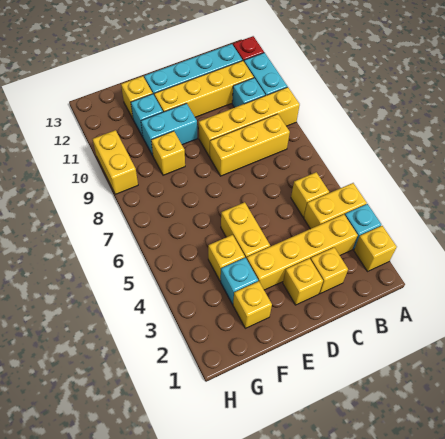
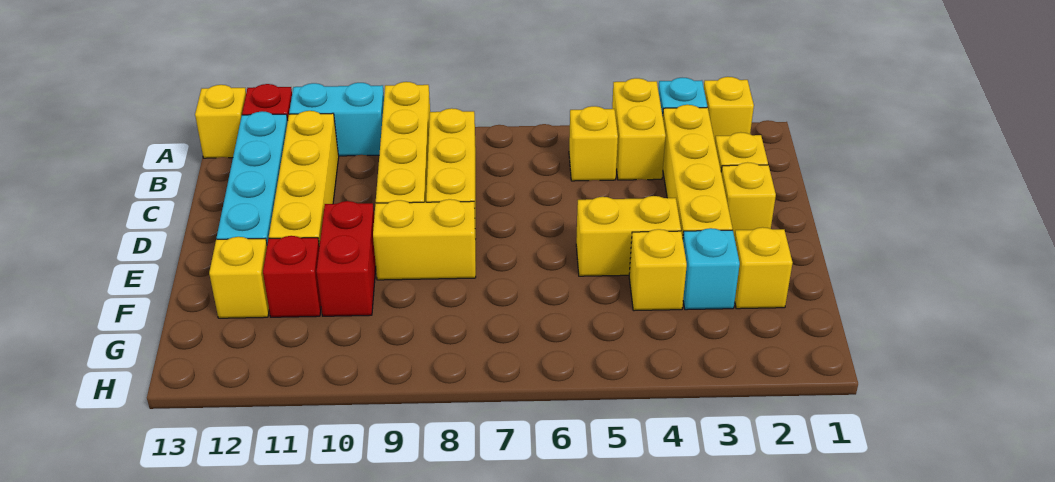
cyan brick B10 level 1 -> none
cyan brick E10:F10 level 1 -> red brick E10:F10 level 1
yellow brick F9 level 1 -> yellow brick A13 level 1
cyan brick F11 level 1 -> red brick F11 level 1
yellow brick H9:H10 level 1 -> yellow brick E8:E9 level 1

